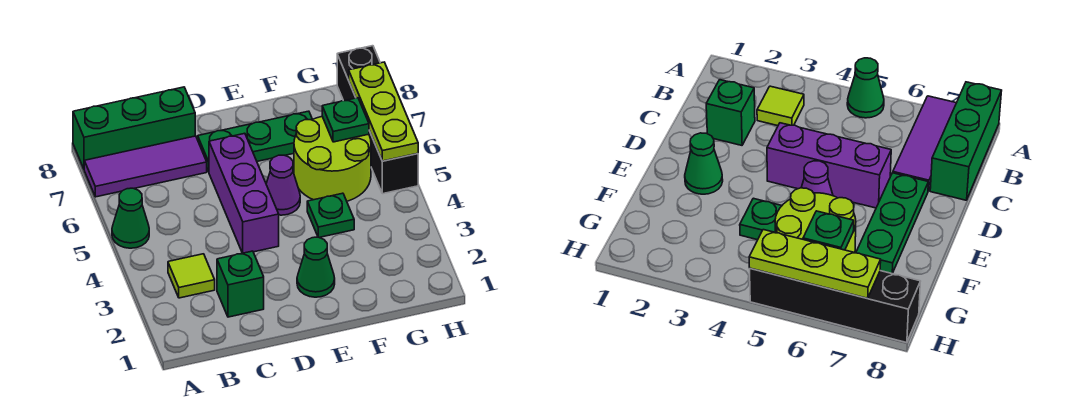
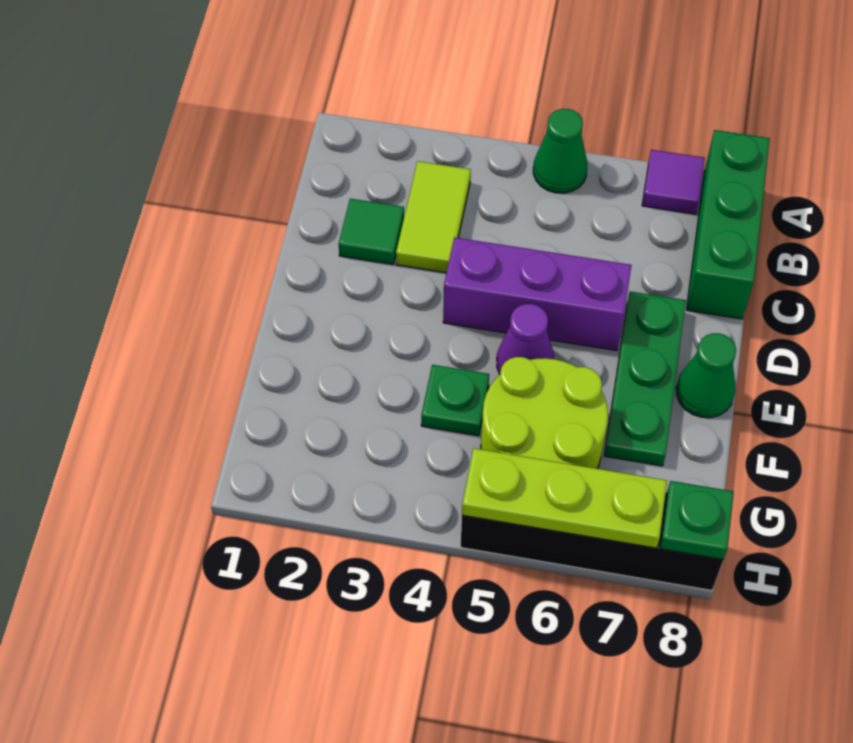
purple tile A7:C7 level 1 -> purple tile A7 level 1
lime tile B3 level 1 -> lime tile B3:C3 level 1
green brick C2 level 1 -> green tile C2 level 1
green cone E2 level 1 -> green cone E8 level 1
green plate G6 level 2 -> green plate H8 level 2

